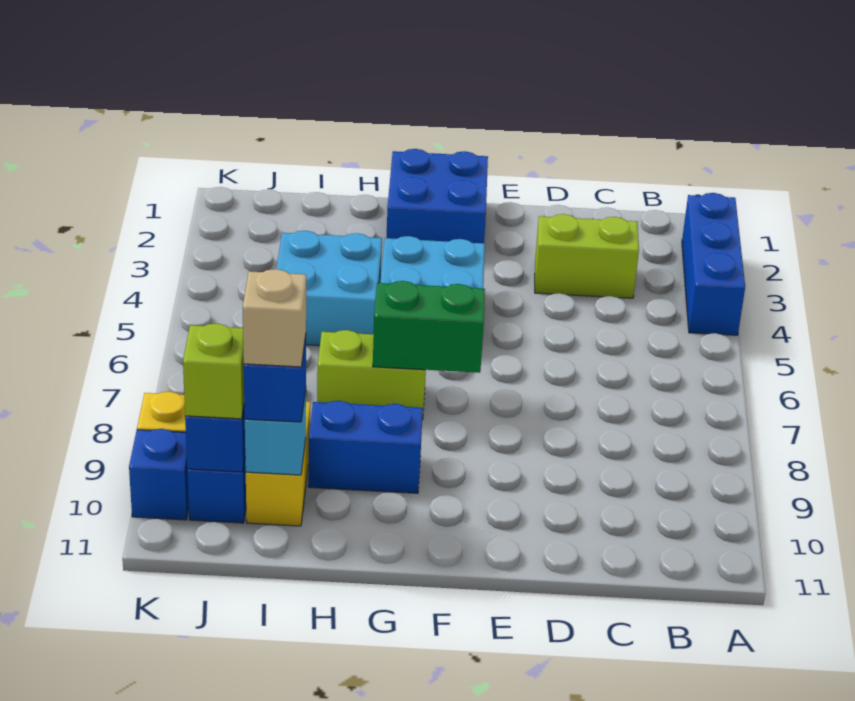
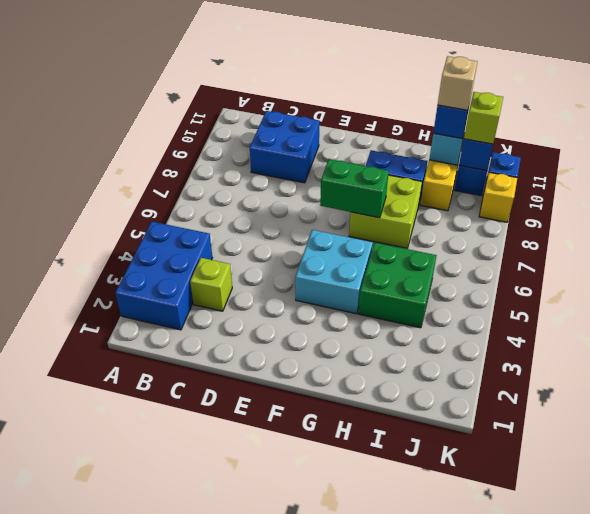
blue brick A2:A4 level 1 -> blue brick A2:B4 level 1
lime brick C3:D3 level 1 -> lime brick C3 level 1
blue brick F1:G2 level 1 -> blue brick C9:D10 level 1
lime brick G7:H7 level 1 -> lime brick G7:H8 level 1
cyan brick H4:I5 level 1 -> green brick H4:I5 level 1

